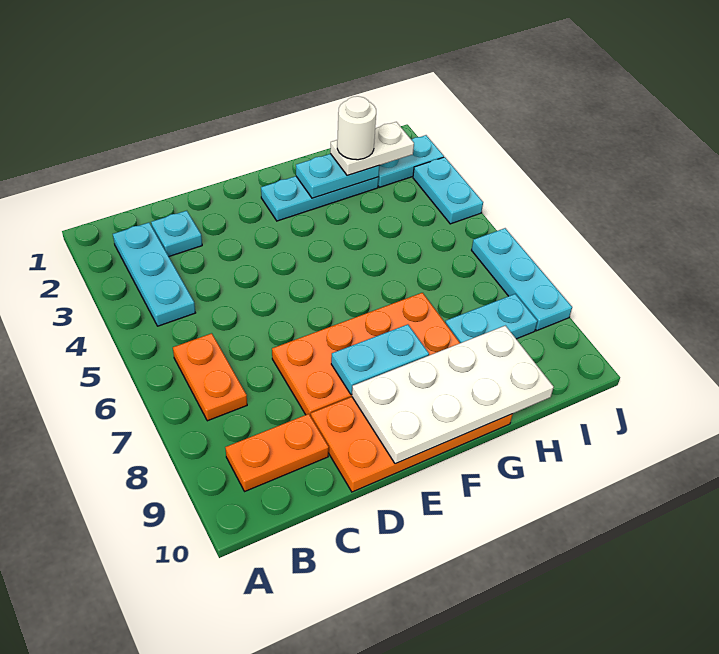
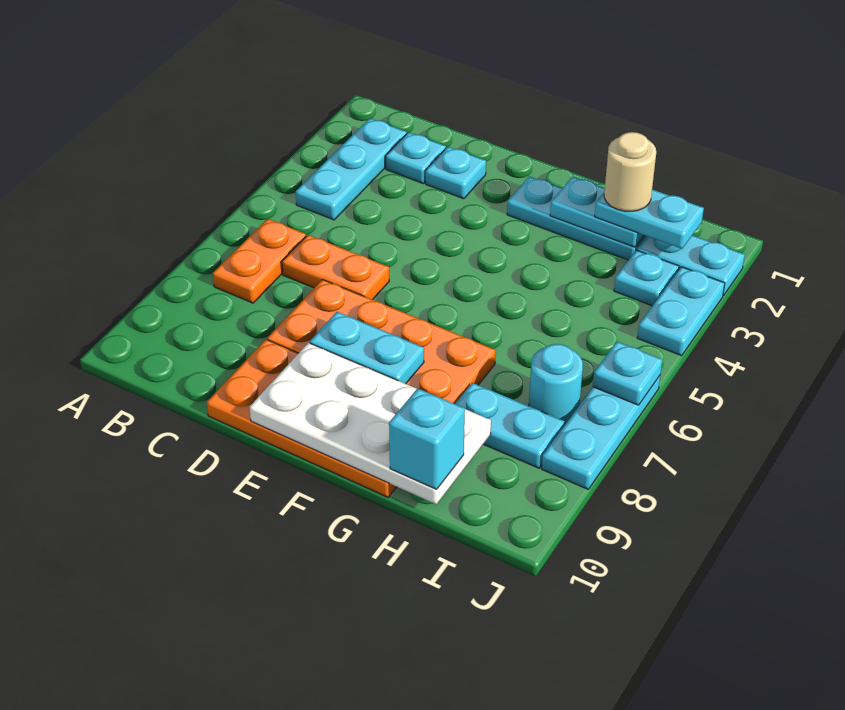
orange plate B9:C9 level 1 -> orange plate C6:D6 level 1
none -> cyan plate D2 level 1
white plate H2:I2 level 3 -> cyan plate H2:I2 level 3
white round brick H2 level 4 -> tan round brick H2 level 4
none -> cyan brick H10 level 3
none -> cyan plate I3 level 1
none -> cyan round brick I7 level 1
none -> cyan plate J6 level 2

